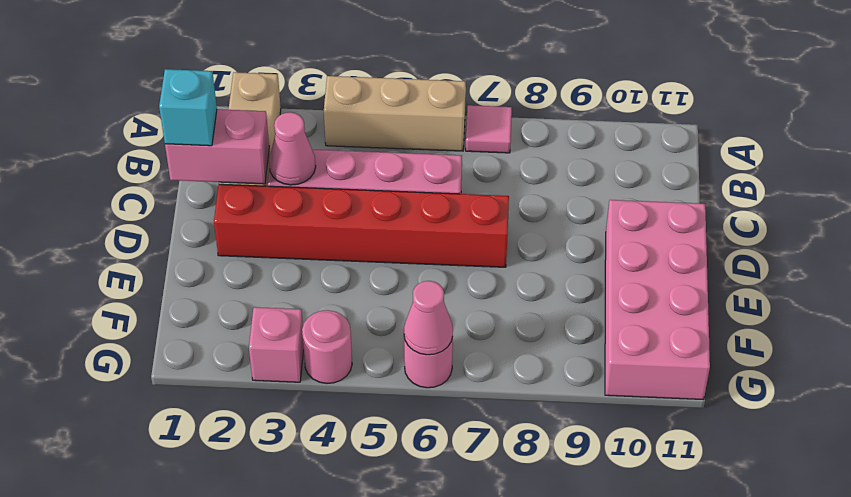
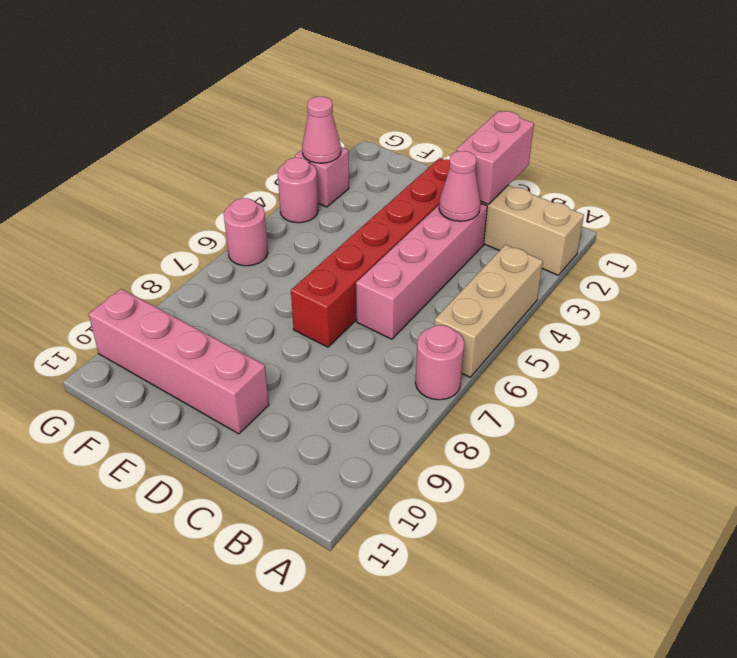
pink tile A7 level 1 -> pink round brick A7 level 1
cyan brick C1 level 3 -> none
pink brick D10:G11 level 1 -> pink brick D10:G10 level 1
pink cone G6 level 2 -> pink cone G3 level 2

